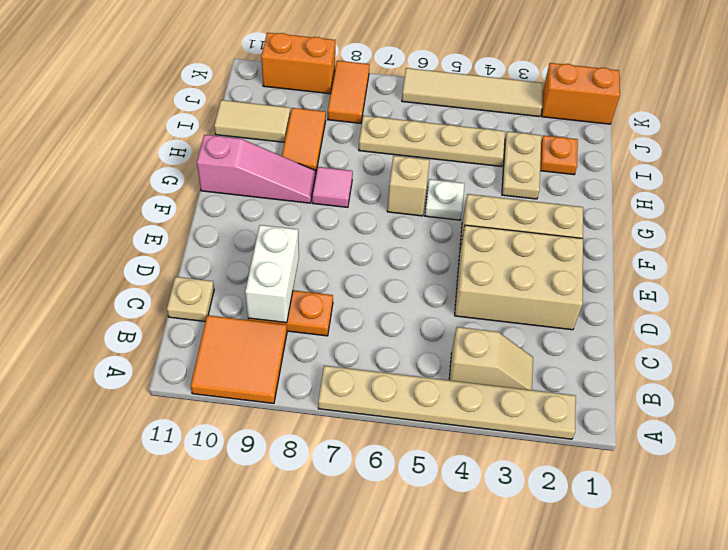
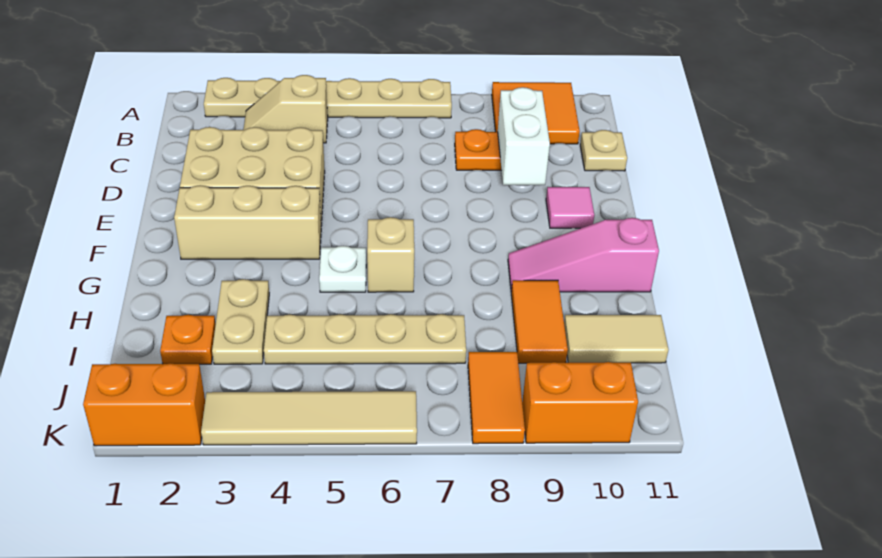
pink tile G8 level 1 -> pink tile E10 level 1

